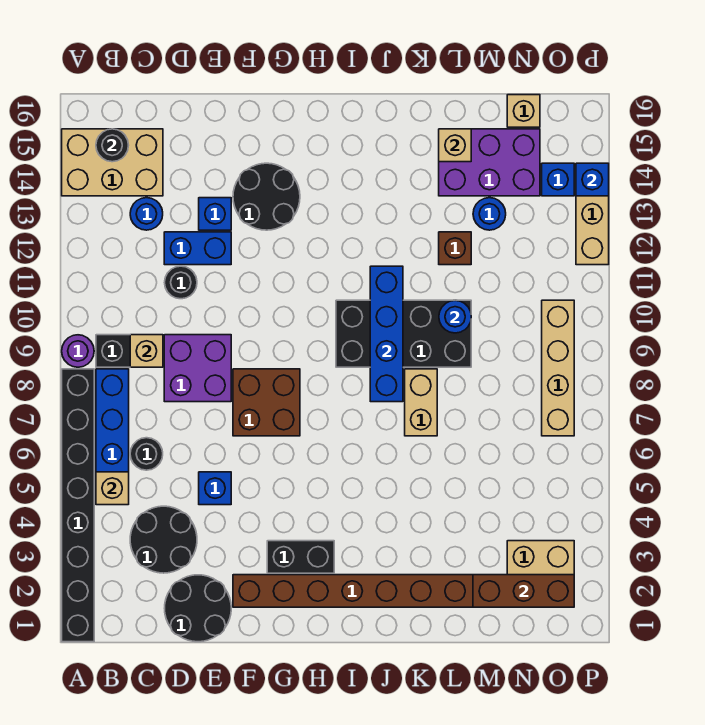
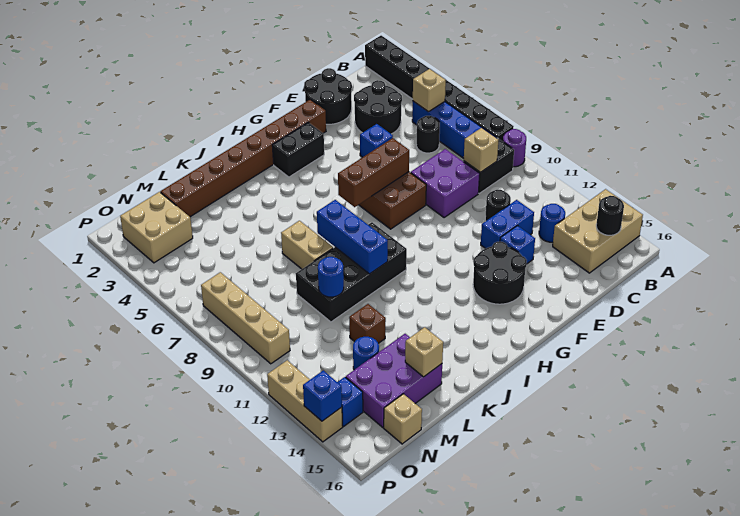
blue brick J8:J11 level 2 -> blue brick J8:J10 level 2
brown brick M2:O2 level 2 -> brown brick F7:H7 level 2

